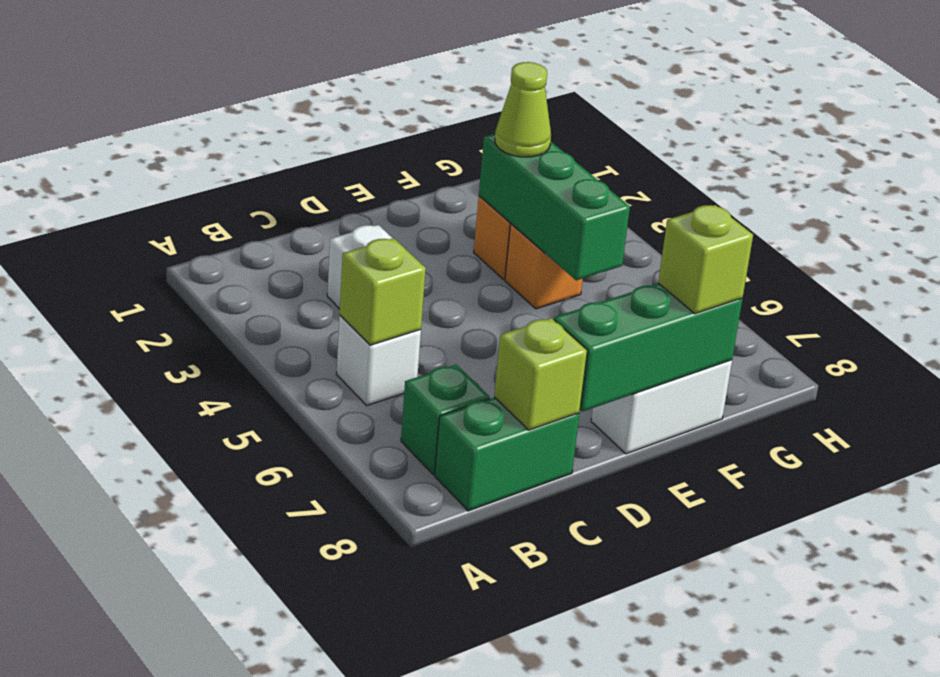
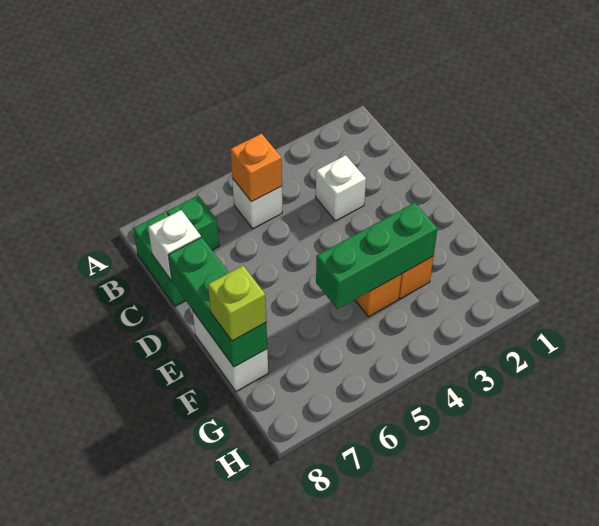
lime brick B5 level 2 -> orange brick B5 level 2
lime brick C8 level 2 -> white brick C8 level 2
lime cone F3 level 3 -> none

